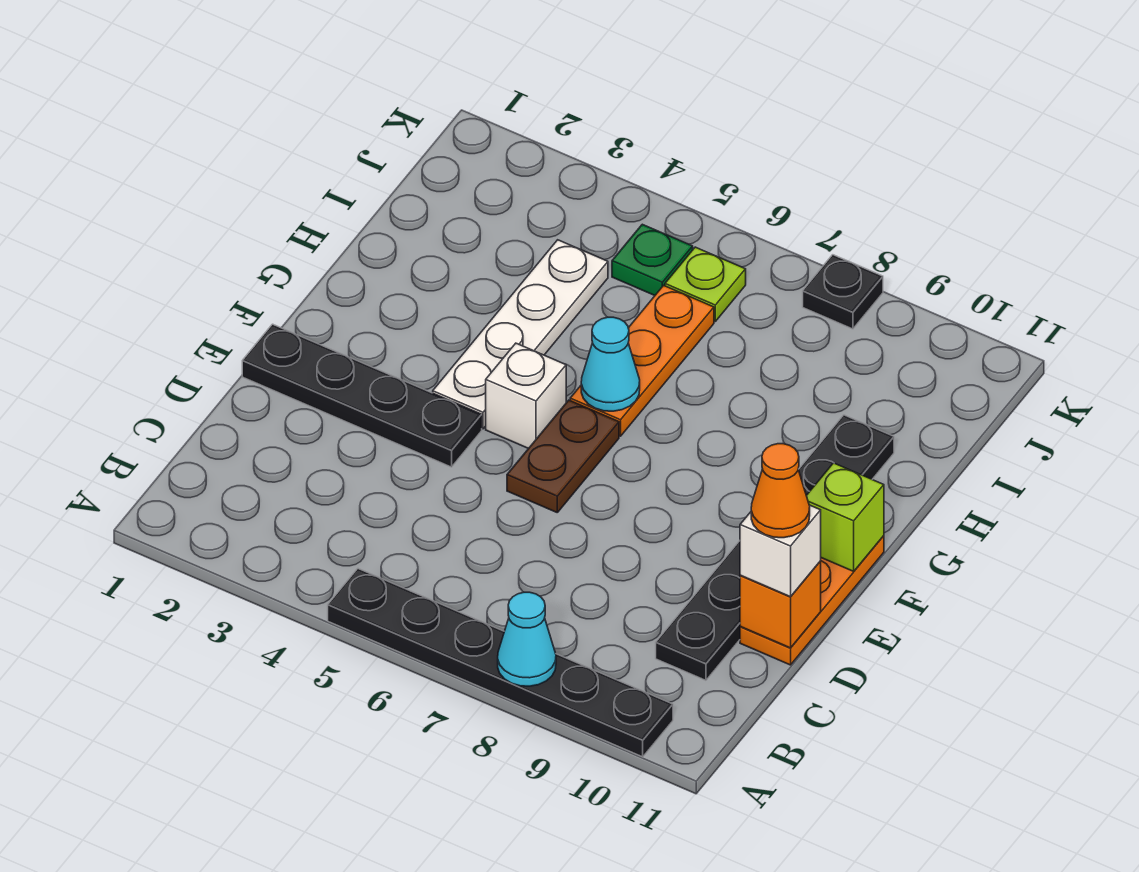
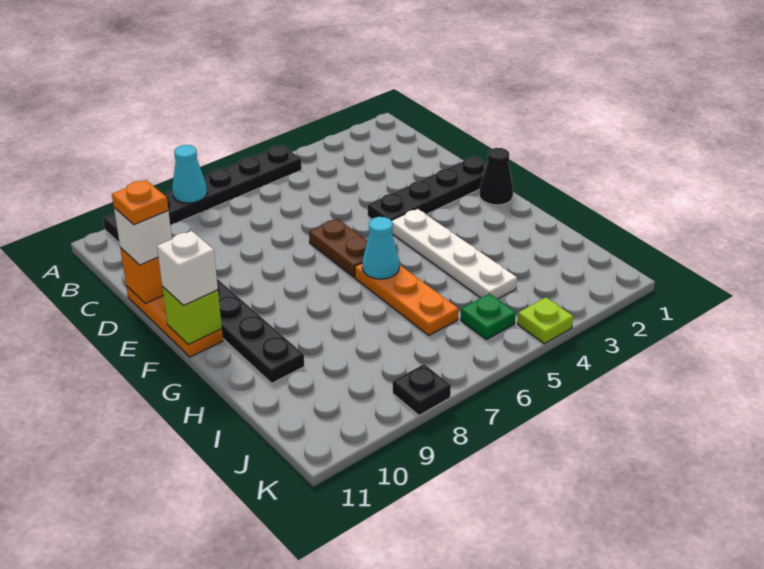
orange cone D11 level 4 -> orange plate D11 level 4
none -> black cone F1 level 1
white brick F5 level 1 -> white brick F11 level 3
lime plate J6 level 1 -> lime plate K4 level 1

